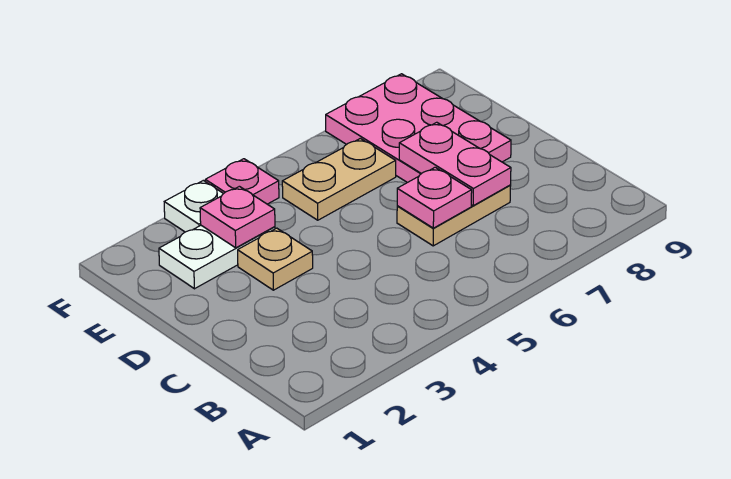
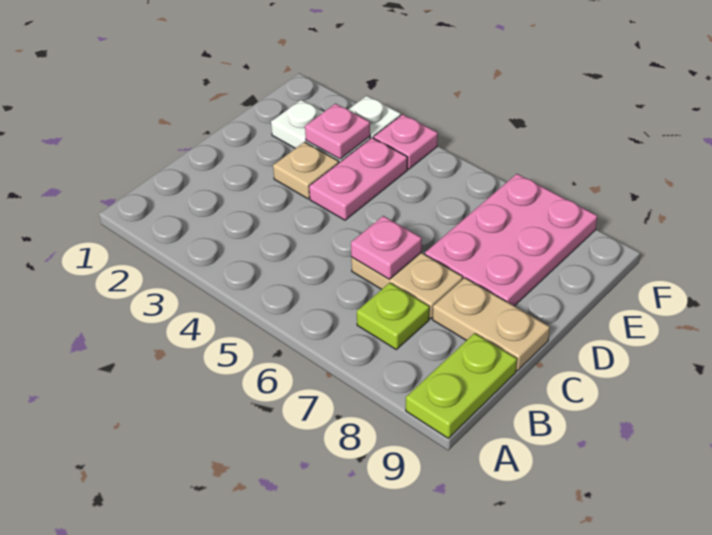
none -> lime plate A9:B9 level 1
none -> lime plate B7 level 1
pink plate C7:D7 level 2 -> pink plate D4:E4 level 1
tan plate E5:E6 level 1 -> tan plate C8:C9 level 1

